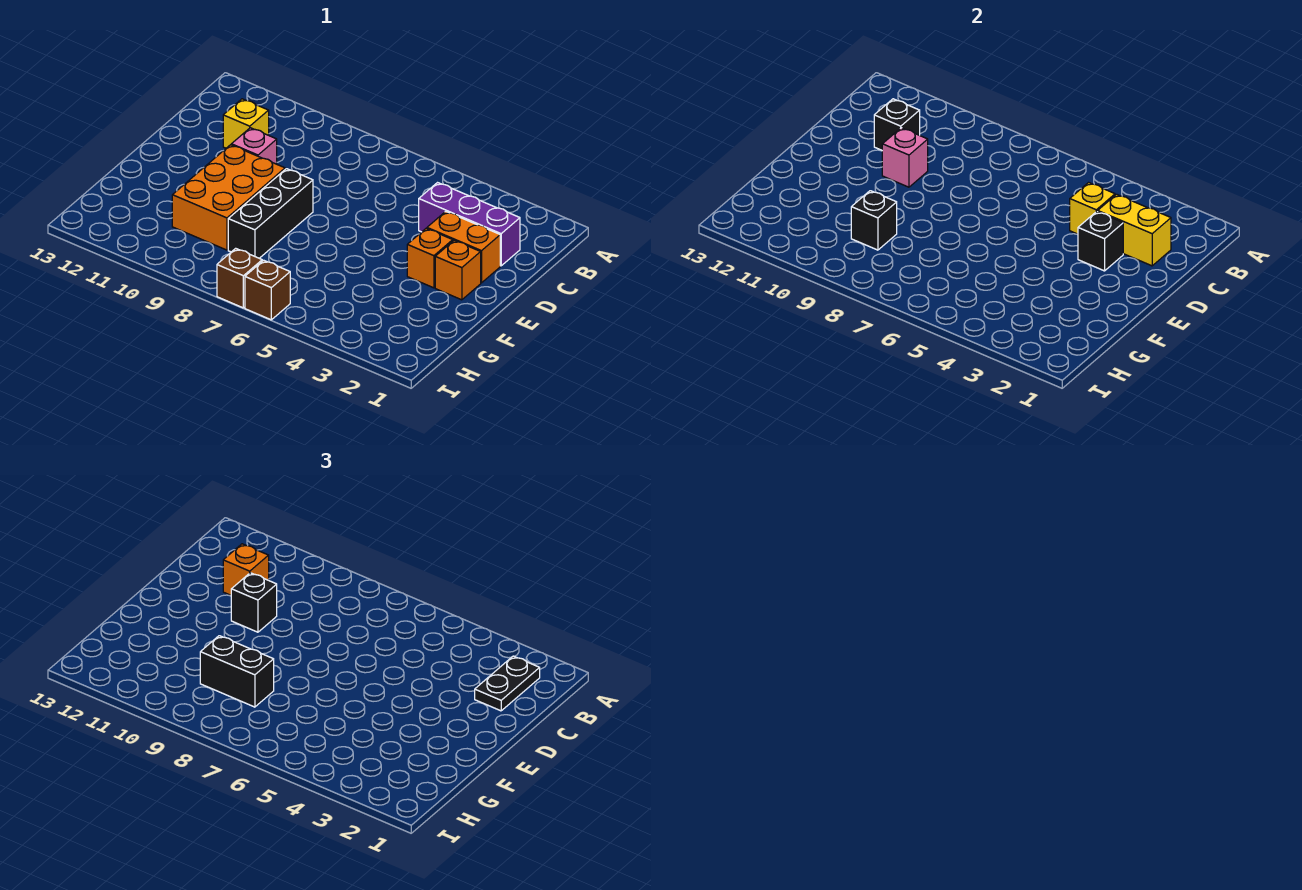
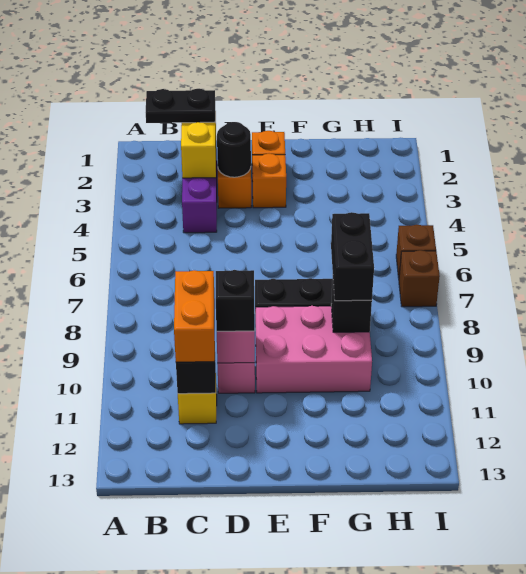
yellow brick C4 level 2 -> none
orange brick C11 level 3 -> orange brick C10:C11 level 3
black brick D3 level 2 -> black round brick D3 level 2
orange brick E9:G10 level 1 -> pink brick E9:G10 level 1

